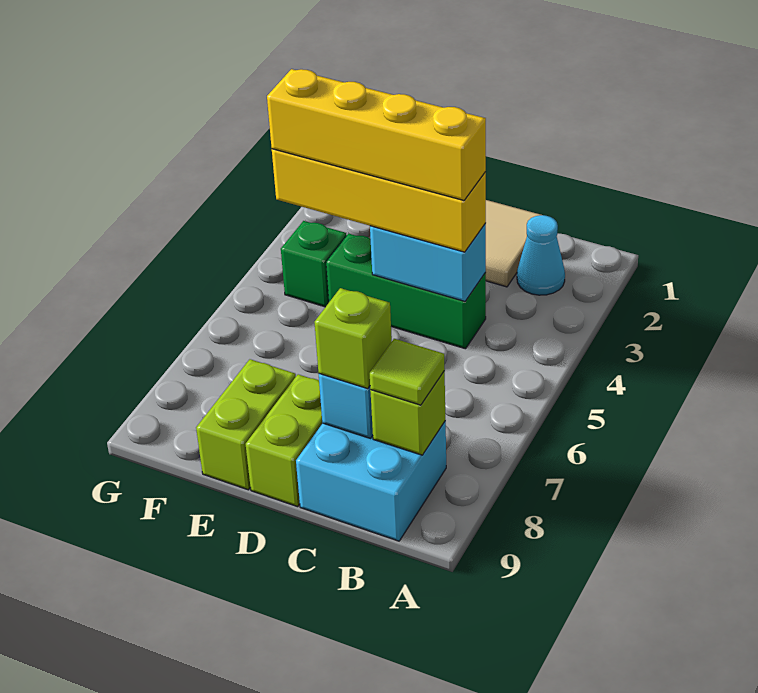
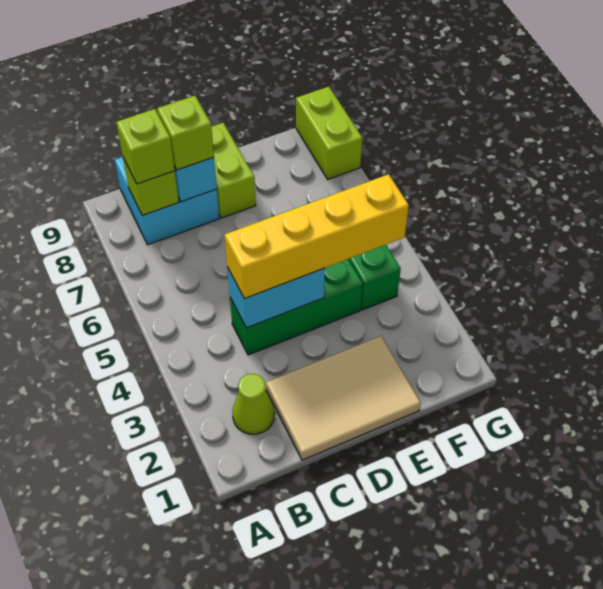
cyan cone B2 level 1 -> lime cone B2 level 1
lime tile B8 level 3 -> lime brick B8 level 3
yellow brick C4:F4 level 4 -> none
lime brick E8:E9 level 1 -> lime brick G8:G9 level 1

